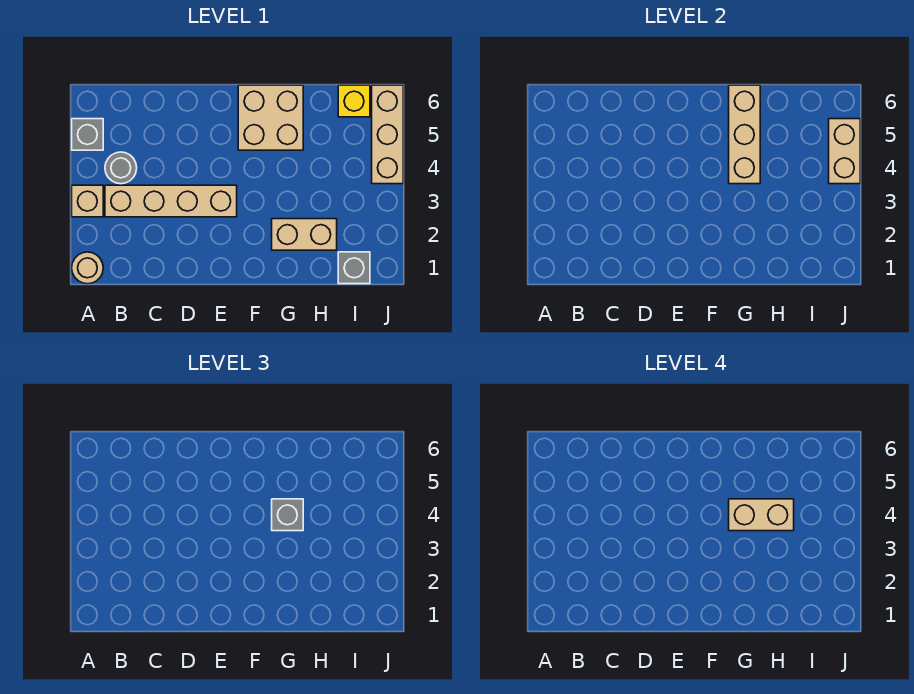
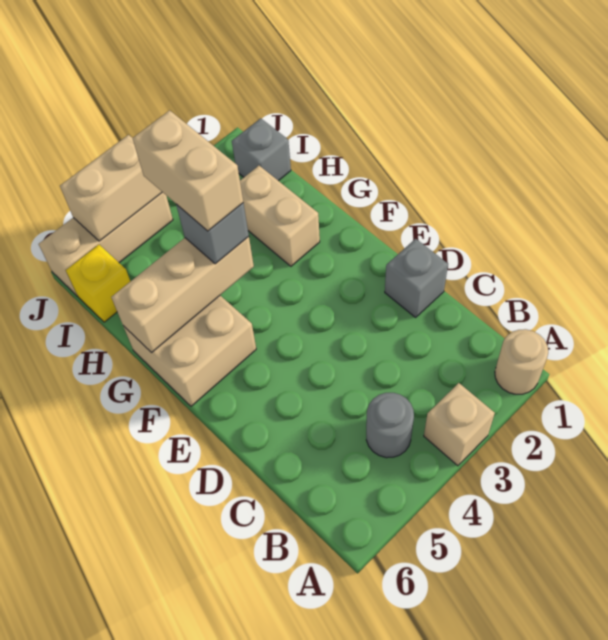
grey brick A5 level 1 -> grey brick D1 level 1
tan brick B3:E3 level 1 -> none

